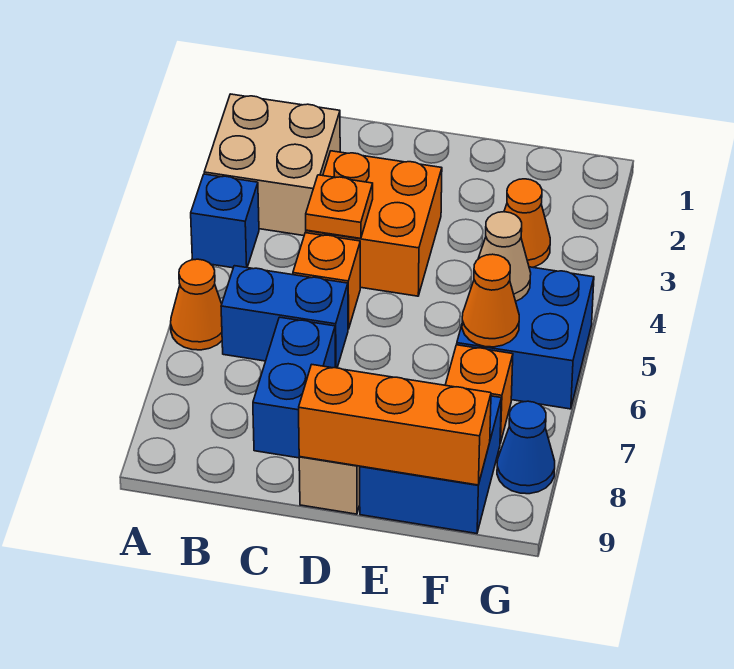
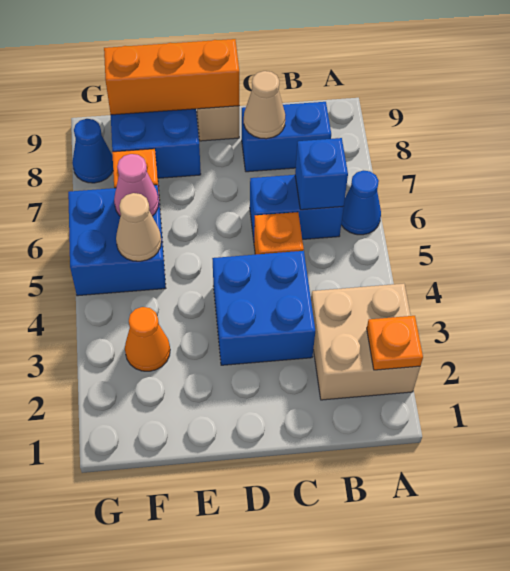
blue brick A4 level 1 -> blue brick B6 level 2
orange cone A6 level 1 -> blue cone A6 level 1
orange brick C3:D4 level 1 -> blue brick C3:D4 level 1
orange plate C4 level 2 -> orange plate A2 level 2
blue brick C7:C8 level 1 -> blue brick B8:C8 level 1
none -> tan cone C8 level 2
orange cone F6 level 2 -> pink cone F6 level 2

